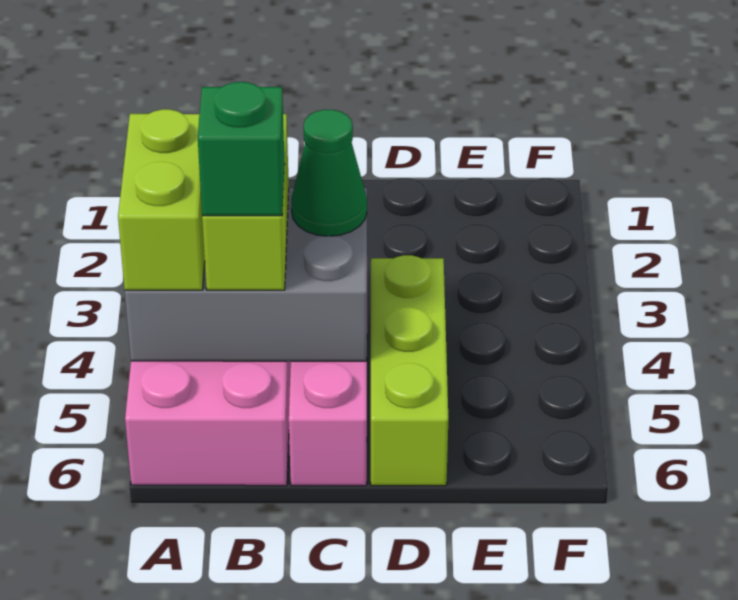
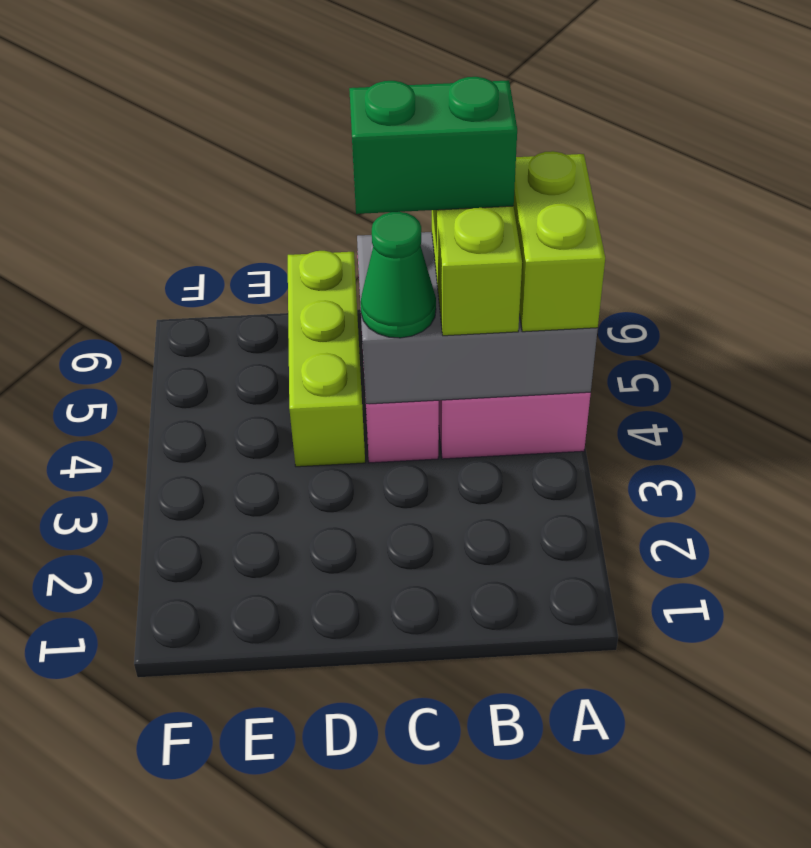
green brick B5 level 4 -> green brick B5:C5 level 4

